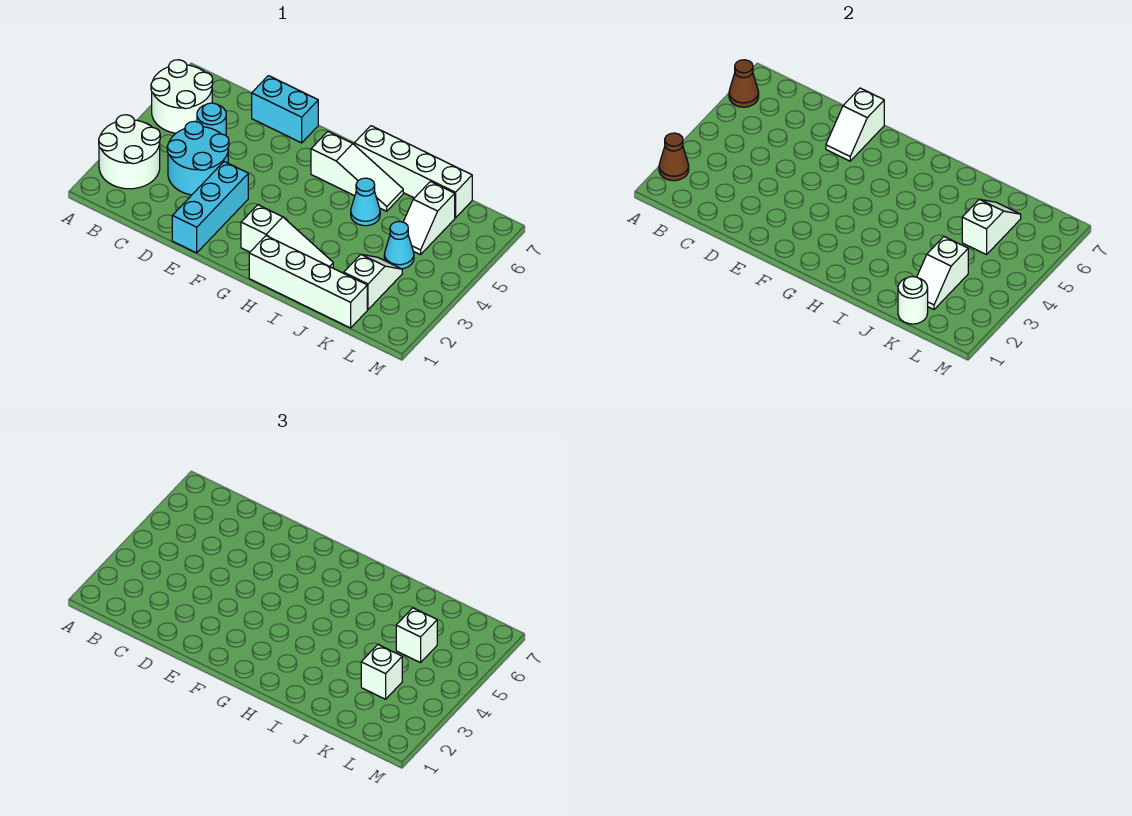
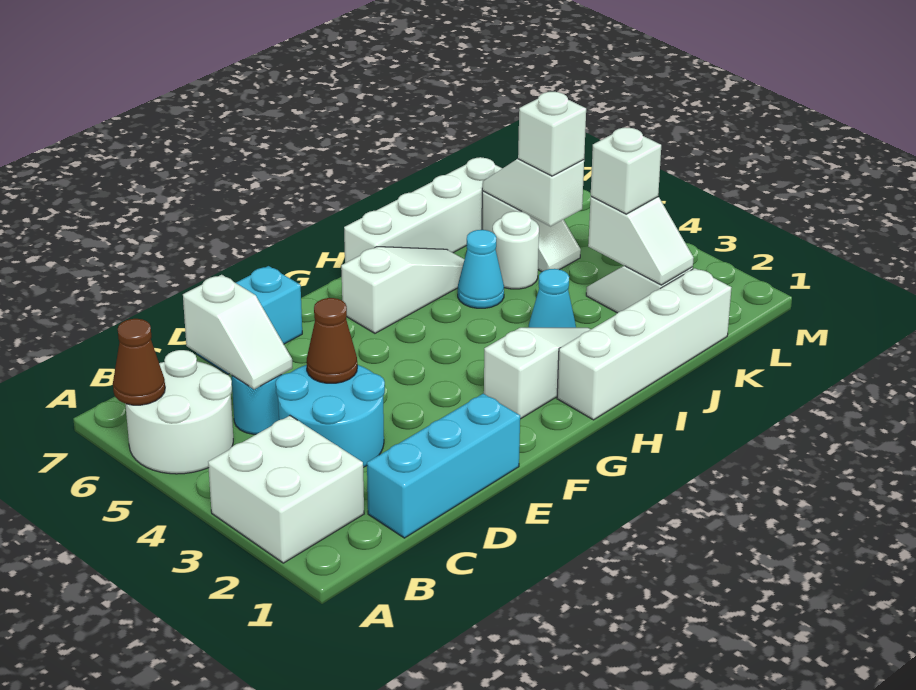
white round brick A2:B3 level 1 -> white brick A2:B3 level 1
brown cone A2 level 2 -> brown cone D4 level 2
cyan brick E1:E3 level 1 -> cyan brick C1:E1 level 1
white slope E6:E7 level 2 top 7 -> white slope C5:C6 level 2 top 6
white round brick K1 level 2 -> white round brick J5 level 1
cyan cone K4 level 1 -> cyan cone I3 level 1

